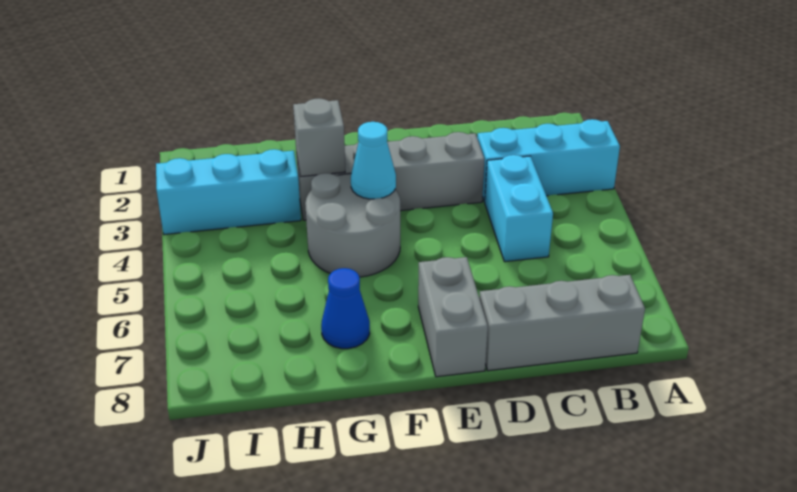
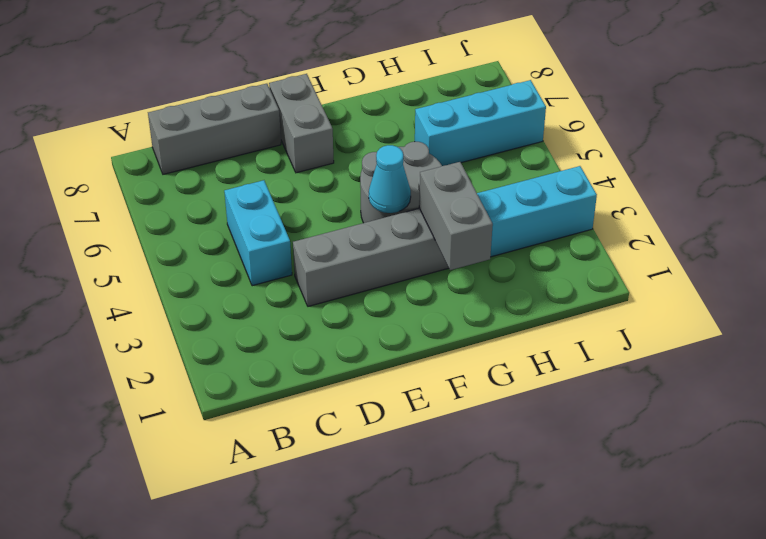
cyan brick A3:C3 level 1 -> cyan brick H6:J6 level 1
grey brick G3 level 2 -> grey brick G2:G3 level 2
blue cone G7 level 1 -> none

